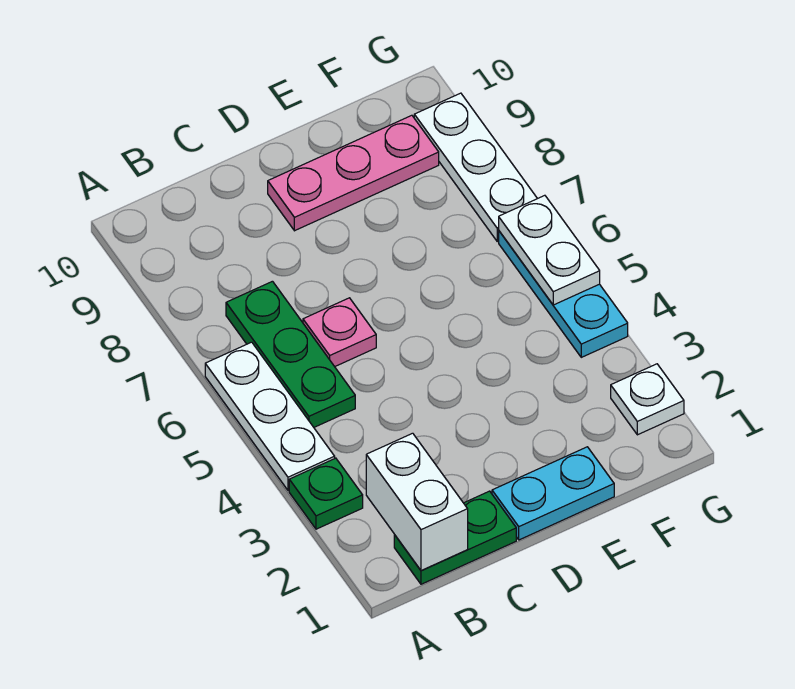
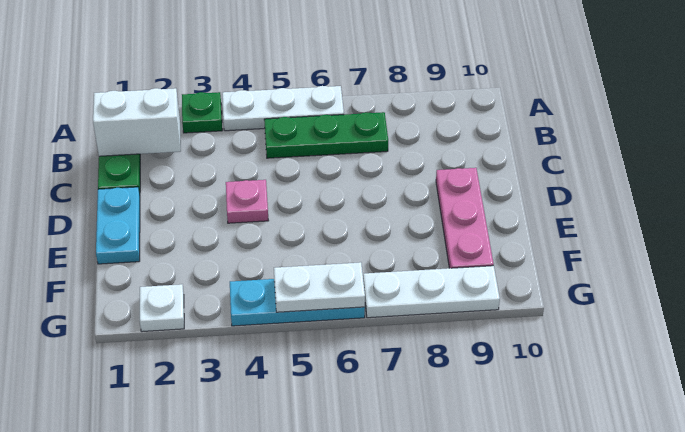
pink plate C6 level 1 -> pink plate D4 level 1

